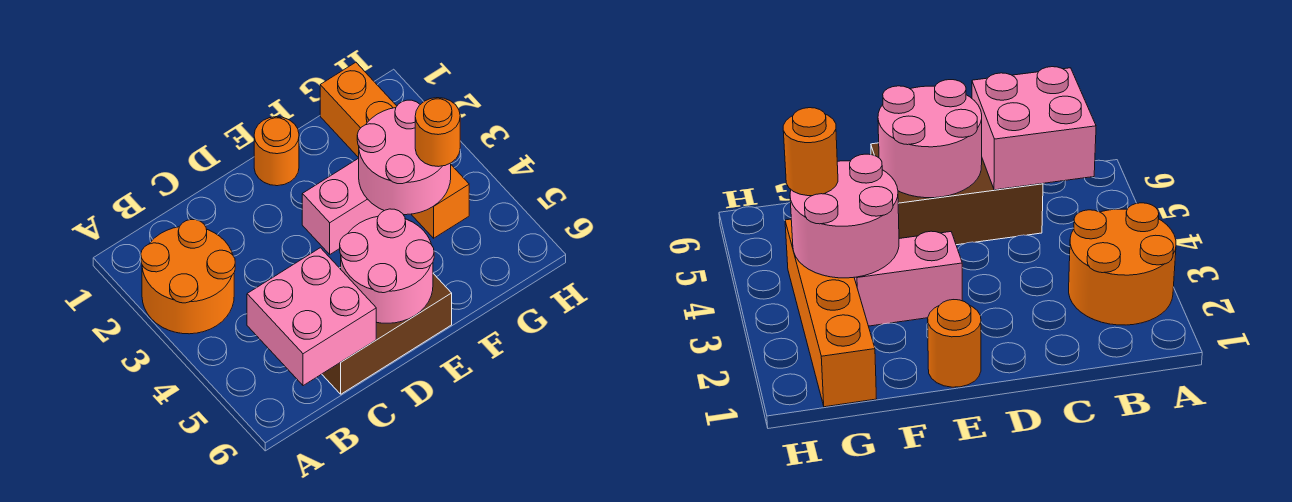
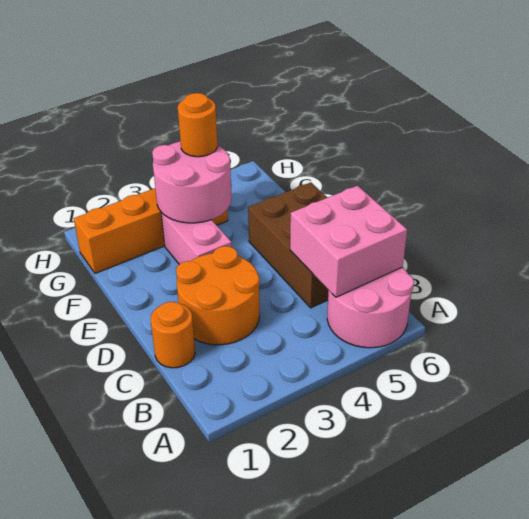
orange round brick A2:B3 level 1 -> orange round brick C2:D3 level 1
pink round brick D5:E6 level 2 -> pink round brick A5:B6 level 1
orange round brick E1 level 1 -> orange round brick C1 level 1

